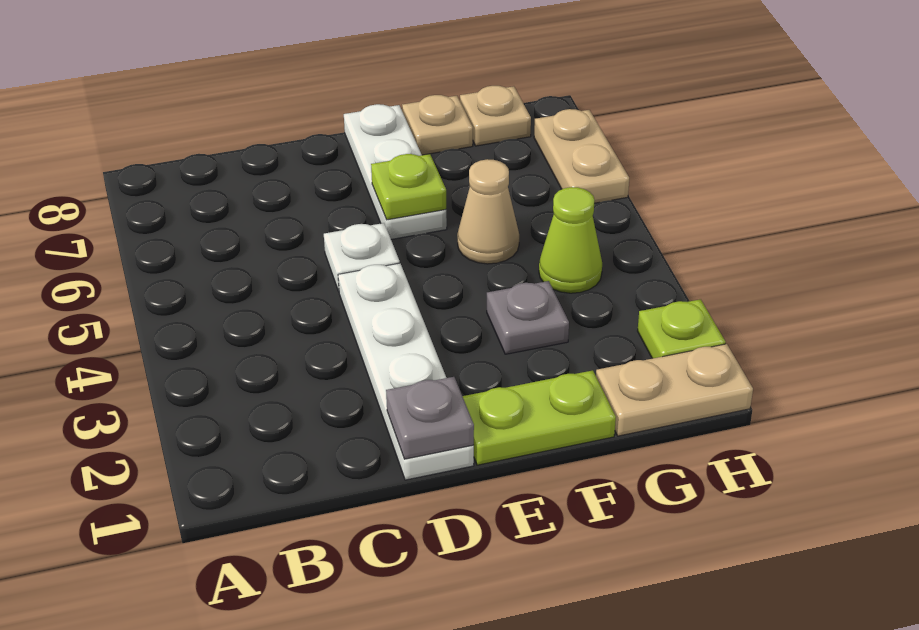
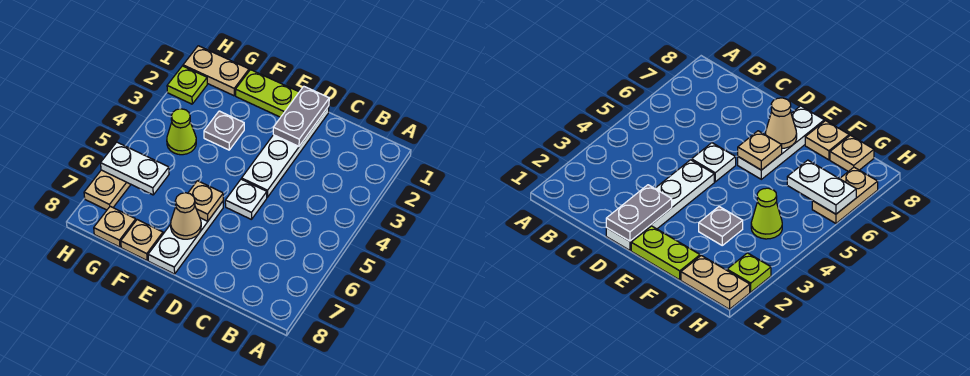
grey plate D1 level 2 -> grey plate D1:D2 level 2
lime plate E6 level 2 -> tan plate E6 level 2
tan cone F5 level 1 -> tan cone E7 level 2
none -> white plate G6:H6 level 2

